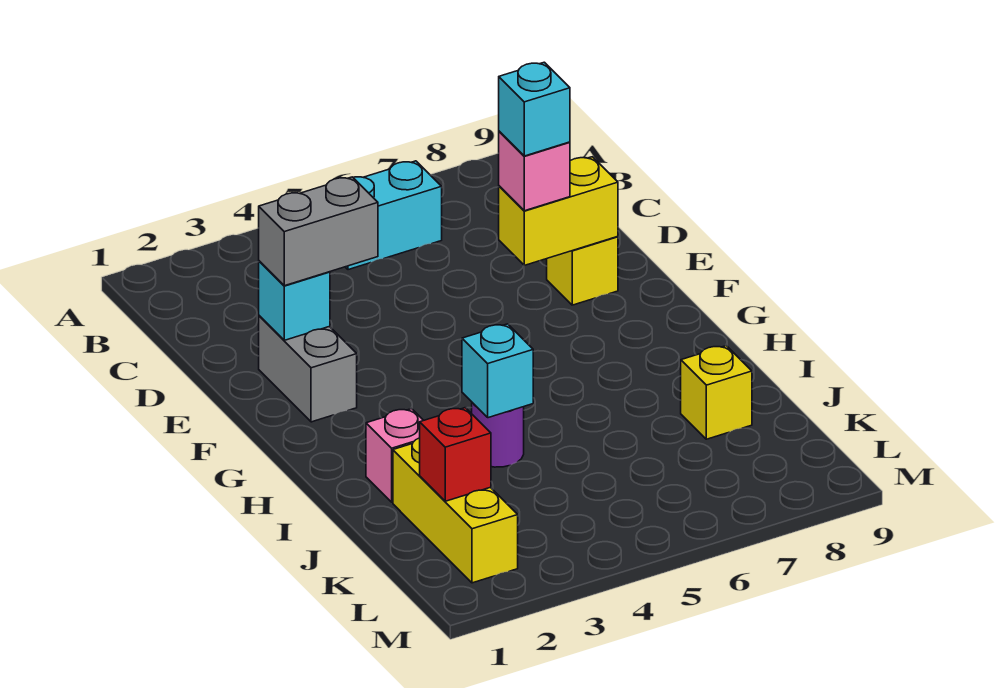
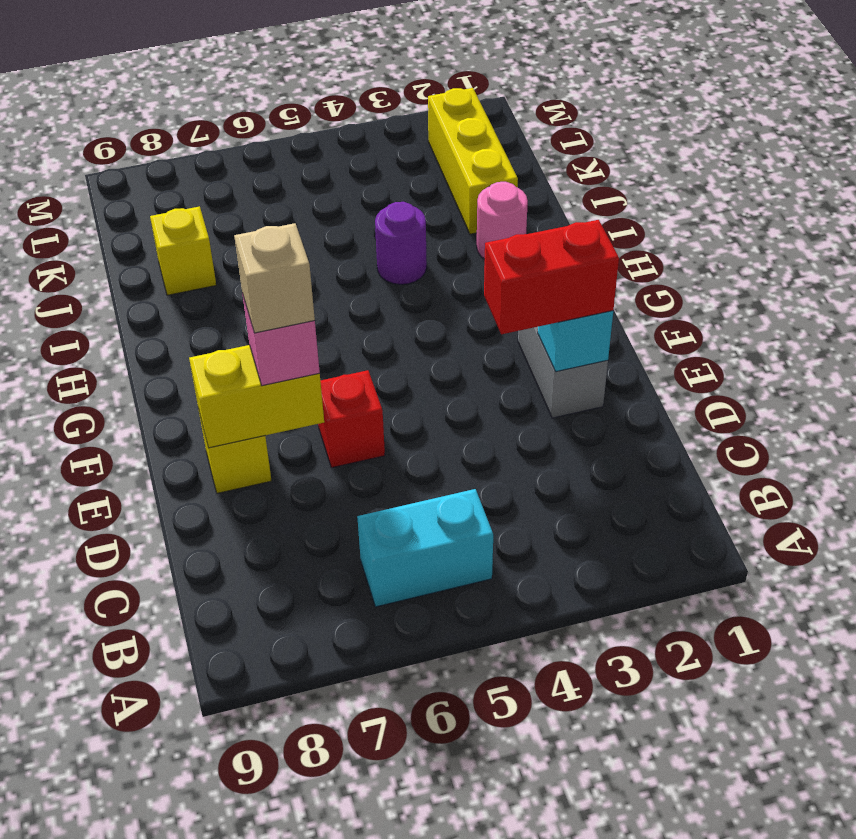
grey brick E2:E3 level 3 -> red brick E2:E3 level 3
cyan brick E7 level 4 -> tan brick E7 level 4
pink brick I2 level 1 -> pink round brick I2 level 1
cyan brick I4 level 2 -> none
red brick K2 level 2 -> red brick E6 level 1

